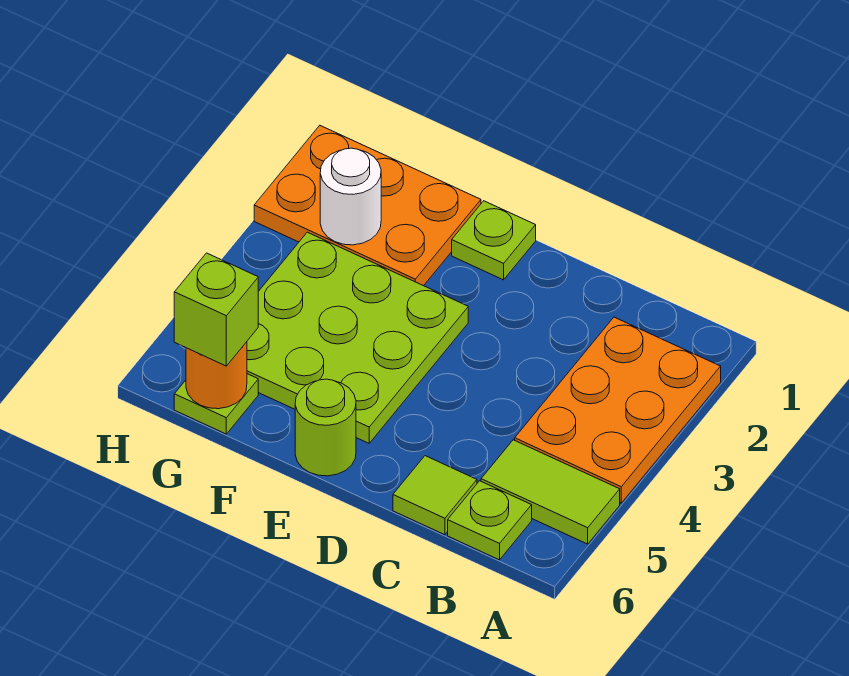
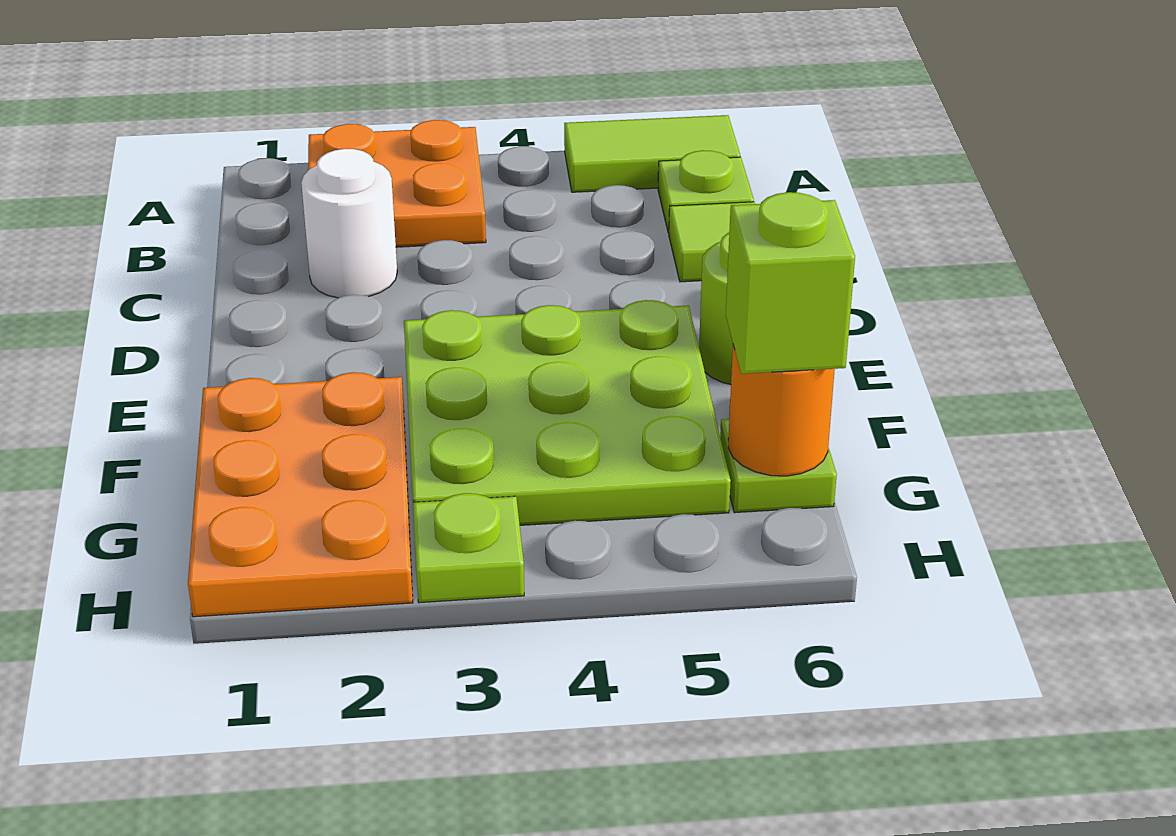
orange plate A2:B4 level 1 -> orange plate A2:B3 level 1
lime tile A5:B5 level 1 -> lime tile A5:A6 level 1
lime plate E1 level 1 -> lime plate H3 level 1
white round brick G2 level 2 -> white round brick C2 level 1

